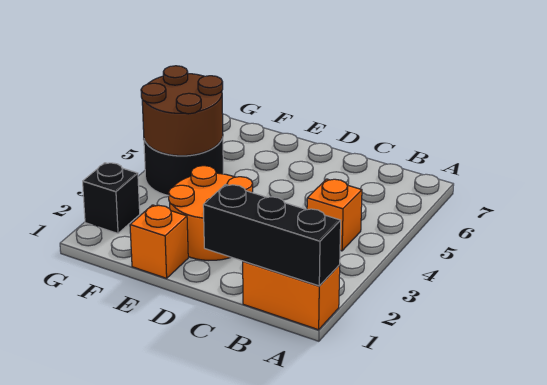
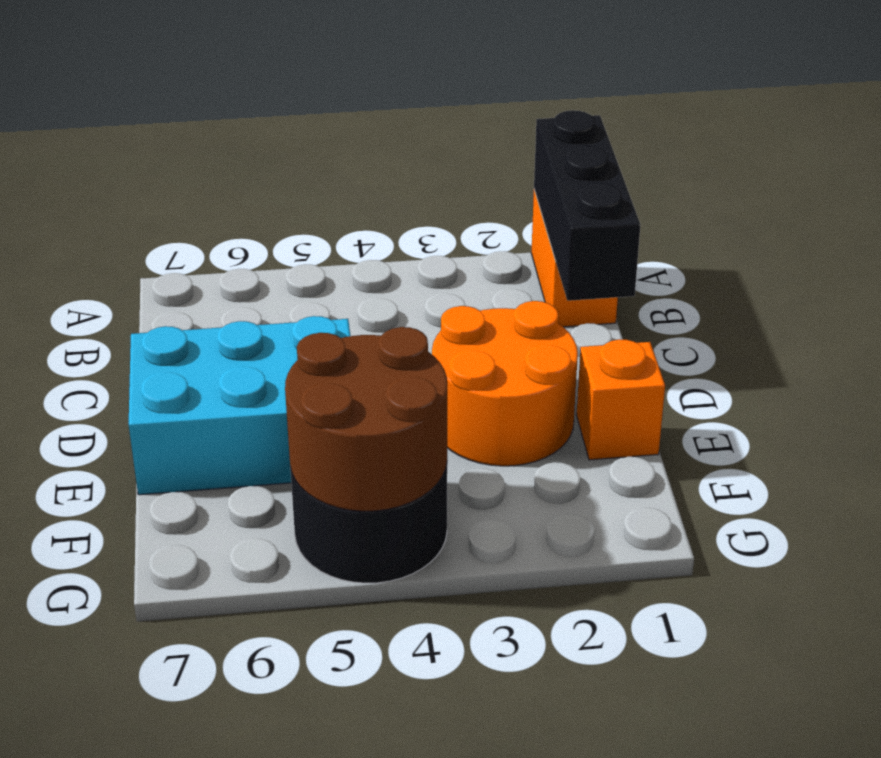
orange brick B4 level 1 -> none
none -> cyan brick D5:E7 level 1
black brick G2 level 1 -> none

